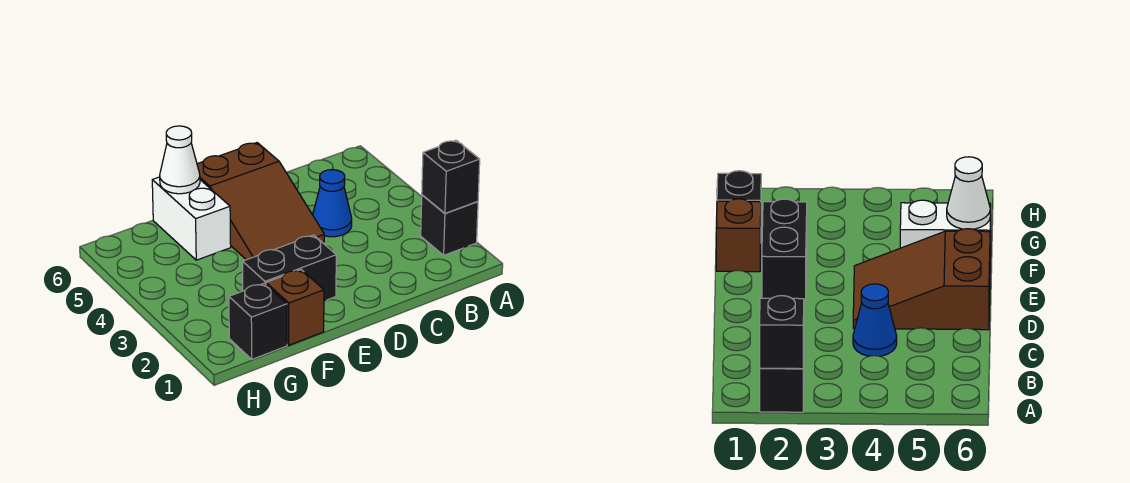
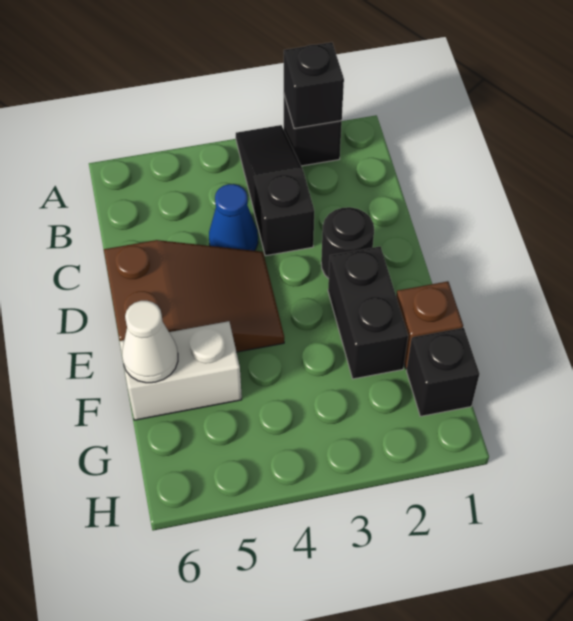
none -> black slope A3:C3 level 1 top C
none -> black round brick D2 level 1

